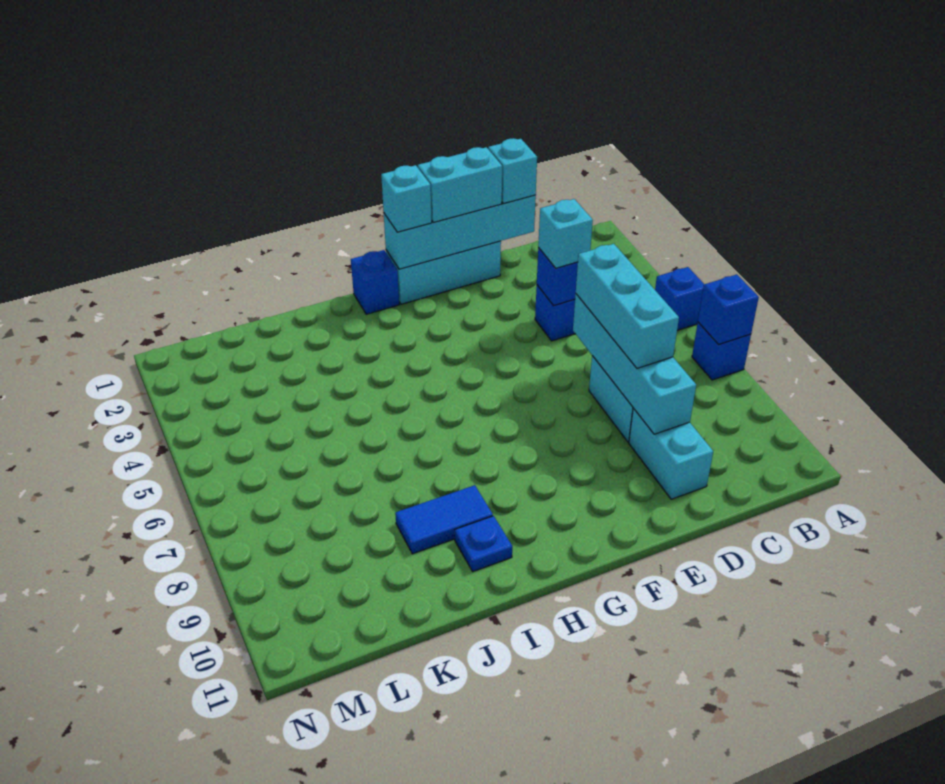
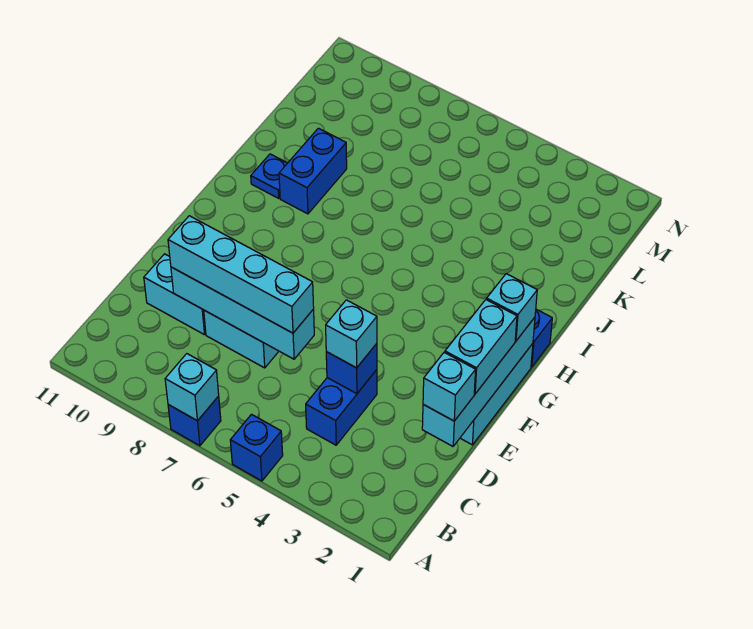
blue brick A7 level 2 -> cyan brick A7 level 2
cyan brick D6:D8 level 3 -> cyan brick D6:D9 level 3
blue tile I9:J9 level 1 -> blue brick I9:J9 level 1

